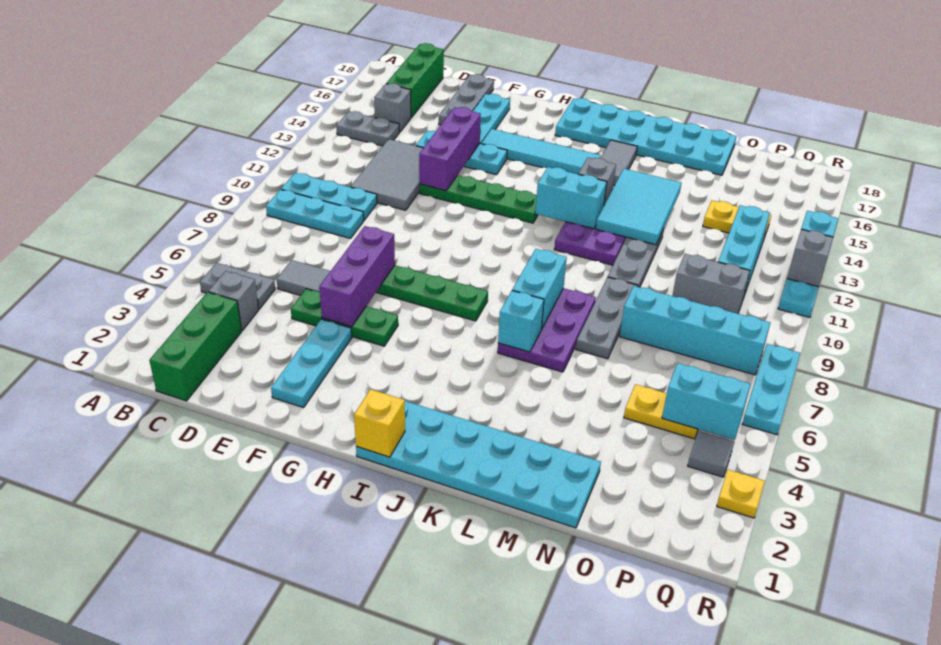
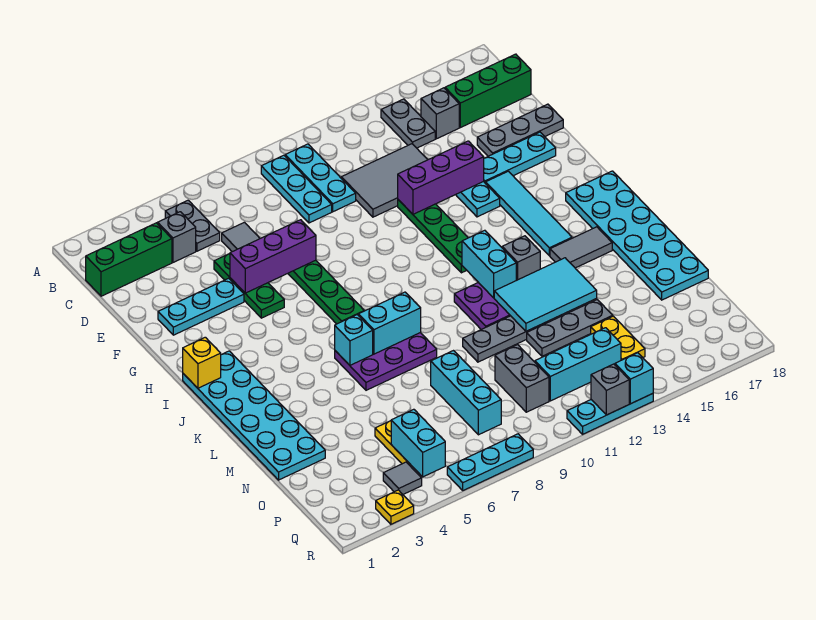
grey plate M7:M9 level 1 -> grey plate N12:N14 level 1
cyan brick N8:Q8 level 1 -> cyan brick N8:P8 level 1

